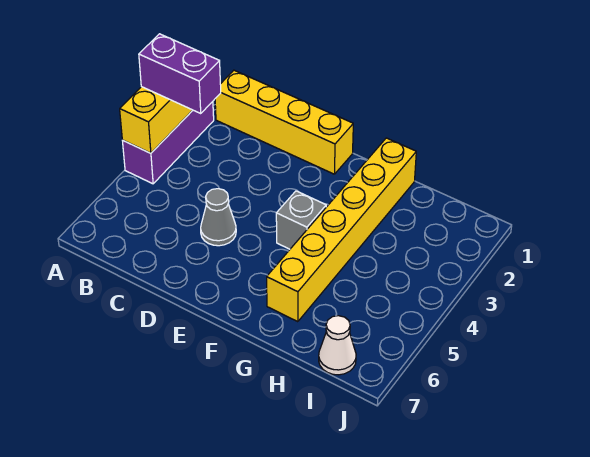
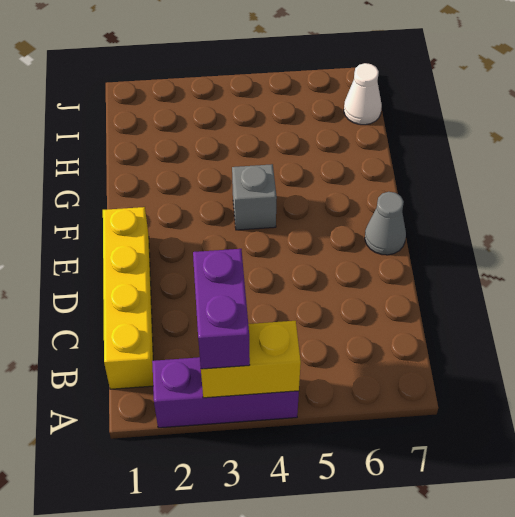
grey cone D5 level 1 -> grey cone E7 level 1
yellow brick G1:G6 level 1 -> none

